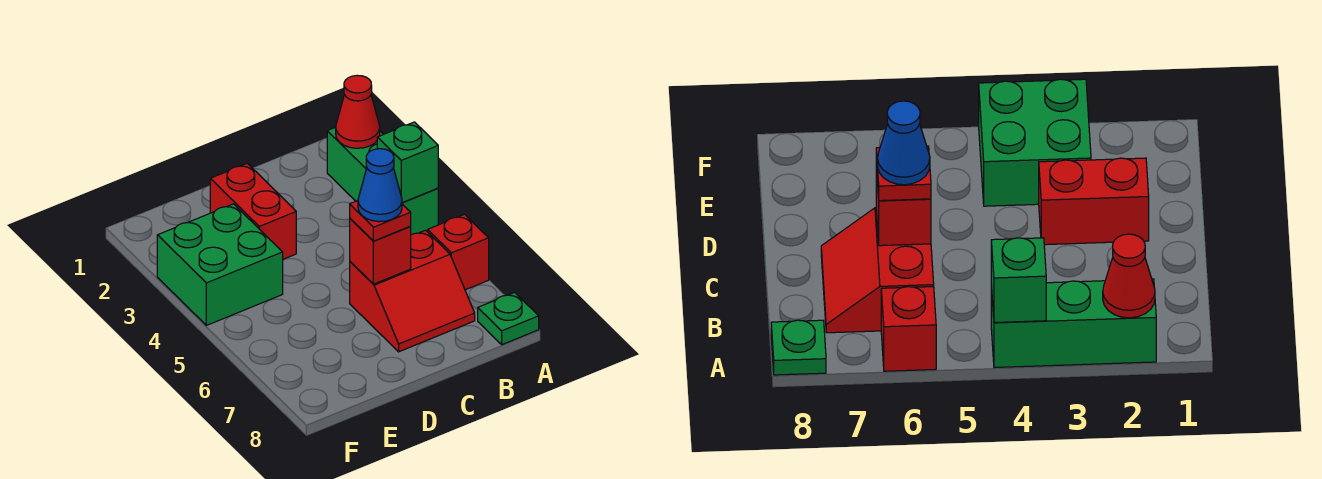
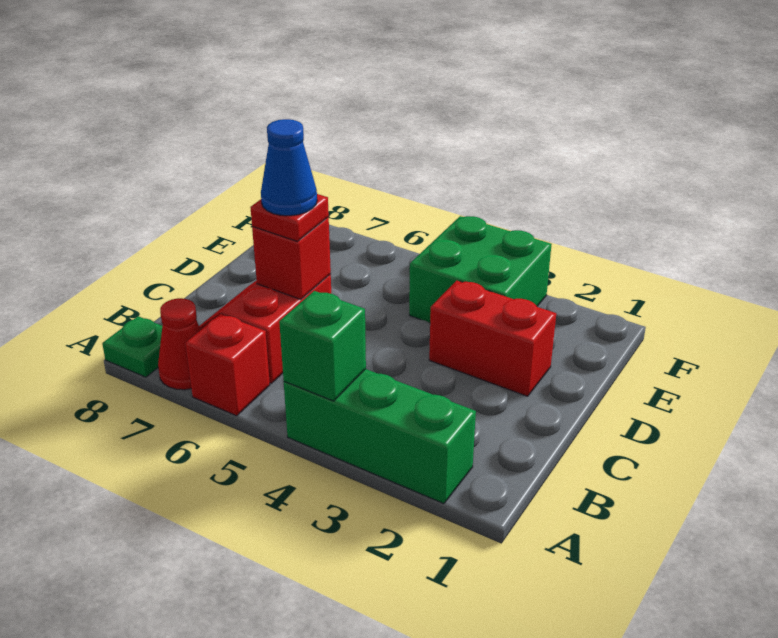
red cone A2 level 2 -> red cone A7 level 1

